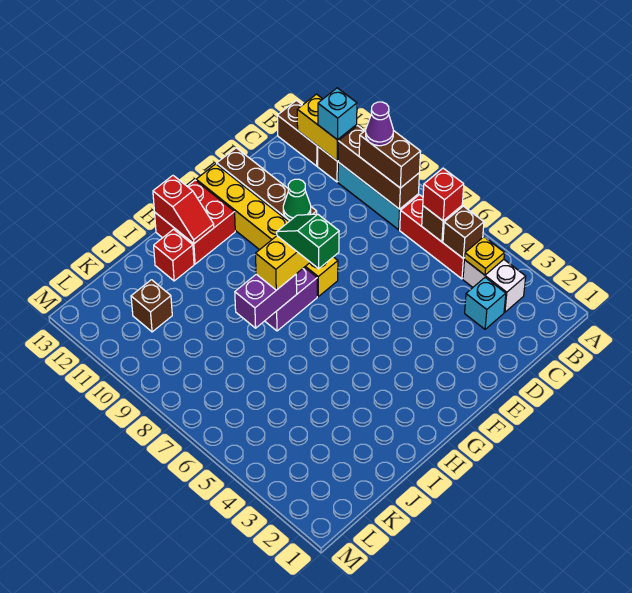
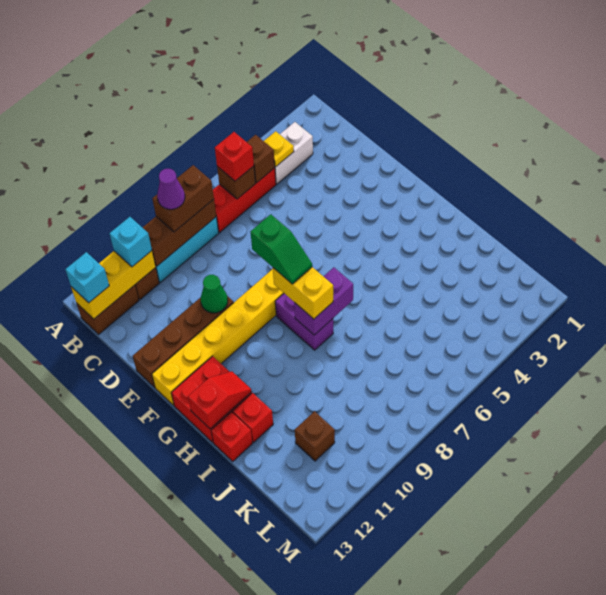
yellow brick B11:B12 level 2 -> yellow brick B11:B13 level 2
cyan brick C3 level 1 -> cyan brick B13 level 3
green slope G7:G8 level 4 top 7 -> green slope F8:G8 level 4 top F
purple brick H8:I8 level 2 -> purple brick H7:H8 level 2
none -> red brick I13 level 1

